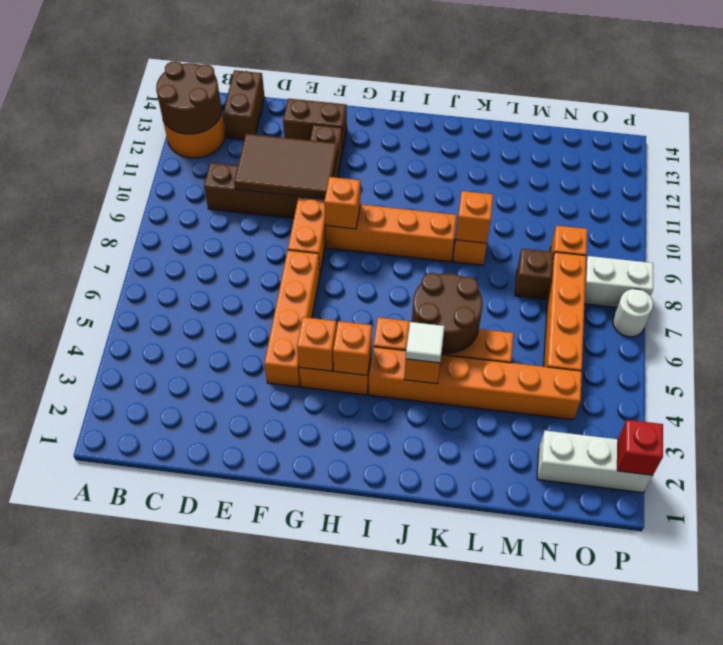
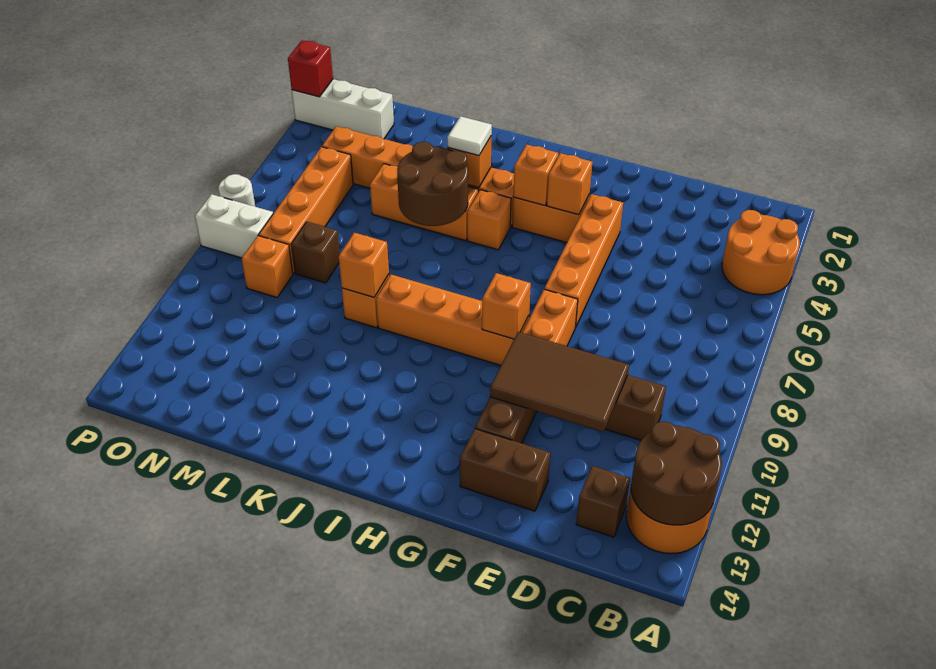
none -> orange round brick A3:B4 level 1
brown brick C13:C14 level 1 -> brown brick C13 level 1

